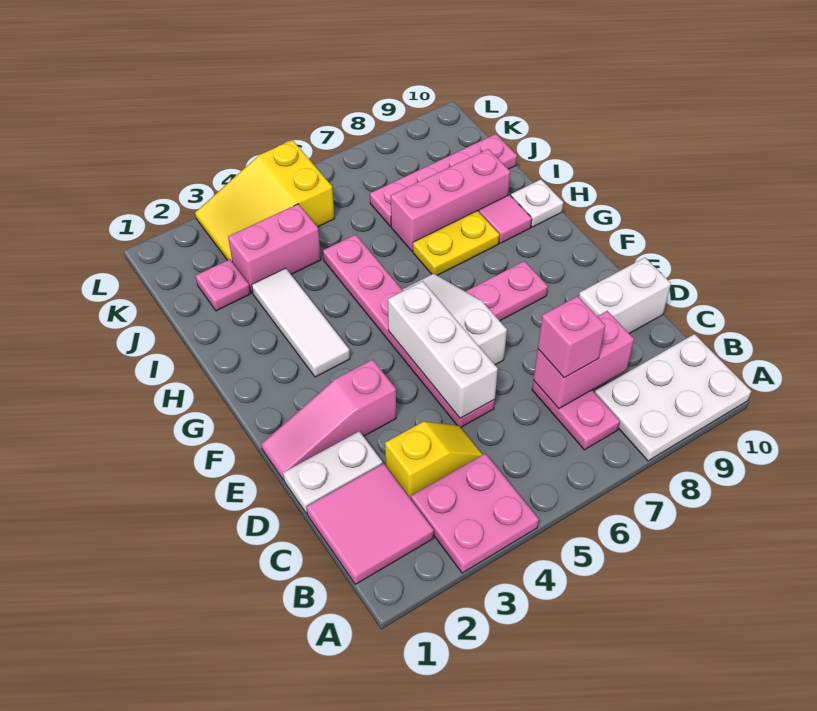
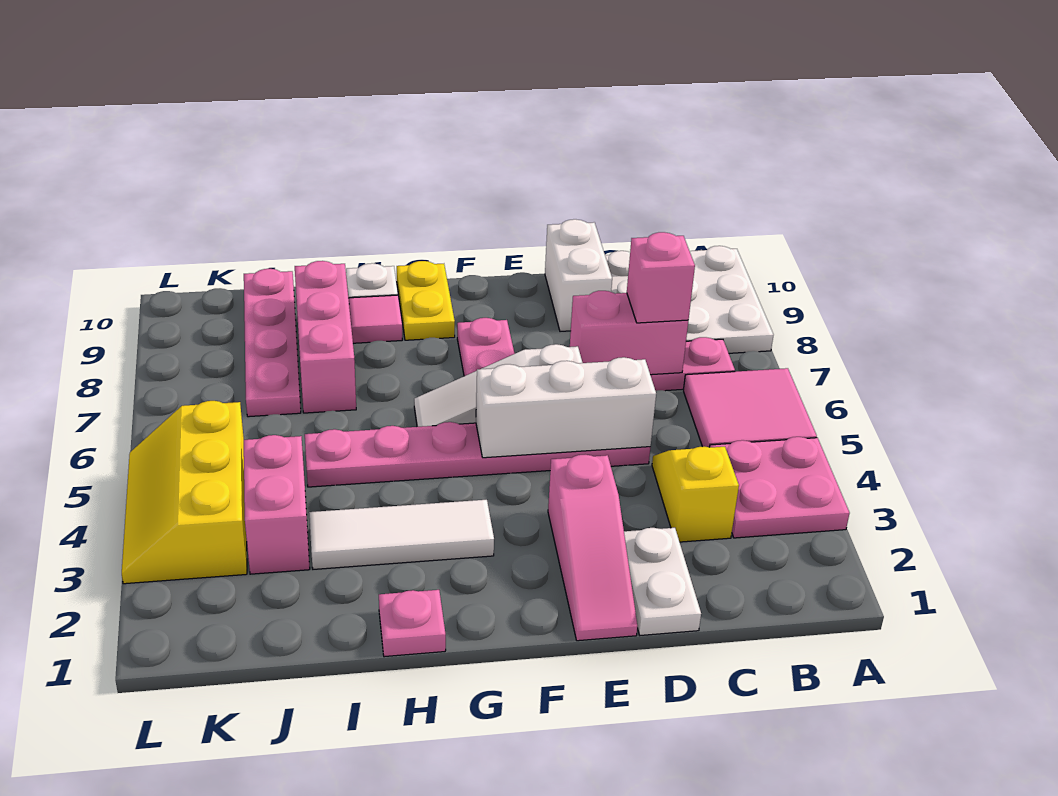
white plate A8:B10 level 1 -> white plate A8:C10 level 1
pink tile B1:C2 level 1 -> pink tile A5:B6 level 1
pink brick C7:C8 level 2 -> pink brick C7:D7 level 2
yellow plate H7:H8 level 1 -> yellow plate G9:G10 level 1
pink plate J2 level 1 -> pink plate H1 level 1
yellow slope K3:L5 level 1 top 5 -> yellow slope K3:L5 level 1 top K

